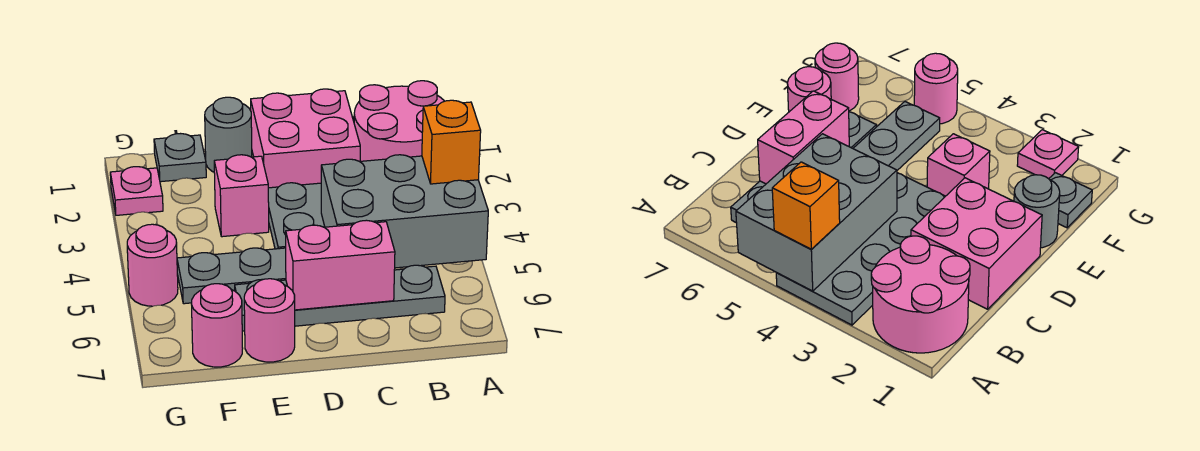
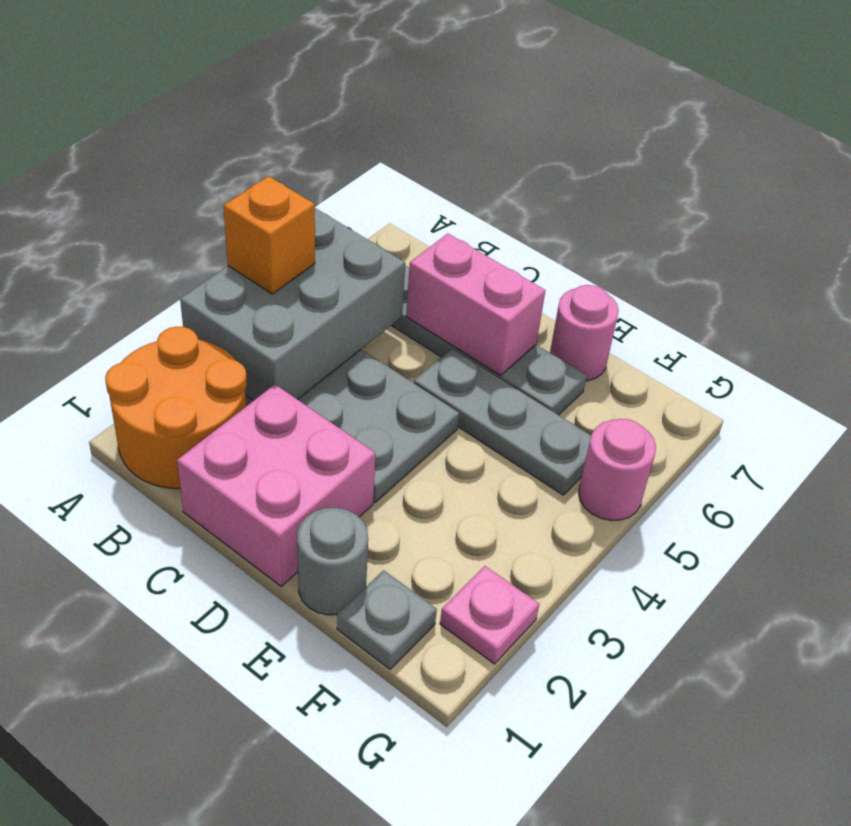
pink round brick A1:B2 level 1 -> orange round brick A1:B2 level 1
grey brick A4:C5 level 2 -> grey brick A3:B5 level 2
pink brick E3 level 1 -> none
pink round brick F7 level 1 -> none

